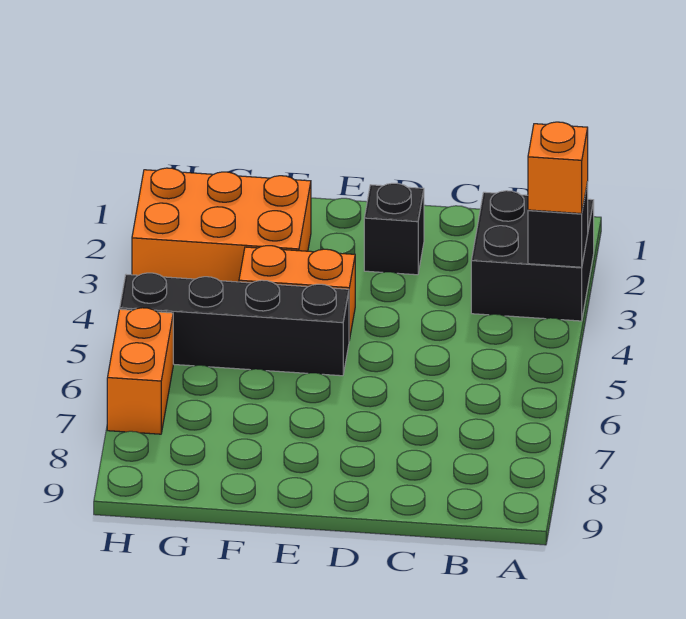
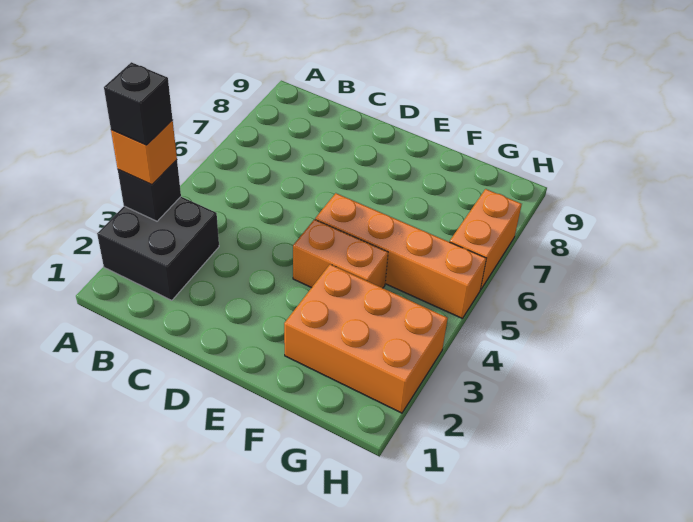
black brick D2 level 1 -> black brick A3 level 4
black brick E5:H5 level 1 -> orange brick E5:H5 level 1

